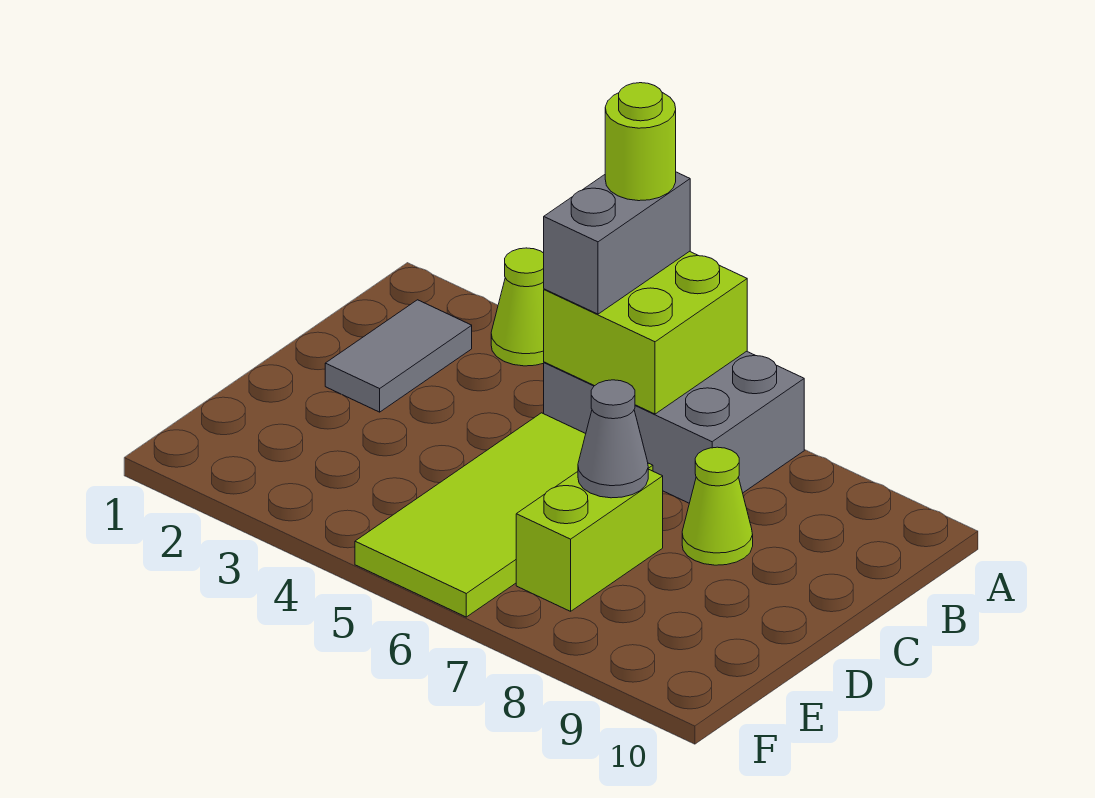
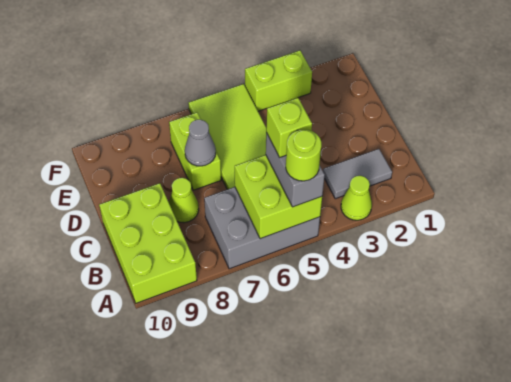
none -> lime brick A9:C10 level 1
grey tile B2:C2 level 1 -> grey tile B2:B3 level 1
none -> lime brick B5 level 4
none -> lime brick F3:F4 level 1

